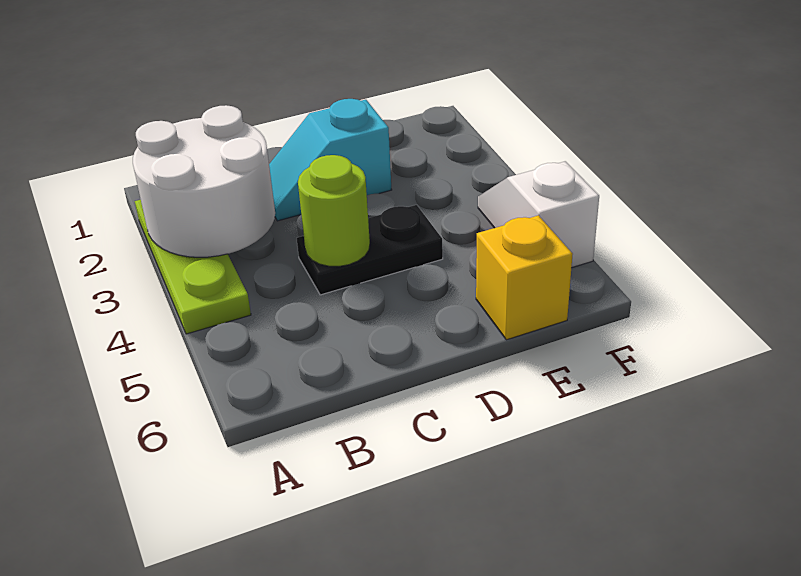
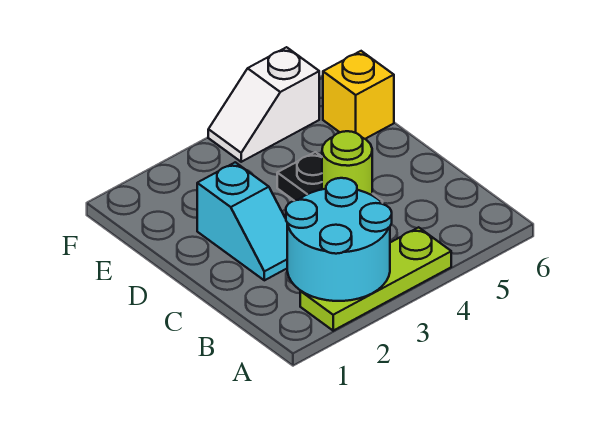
white round brick A2:B3 level 2 -> cyan round brick A2:B3 level 2

